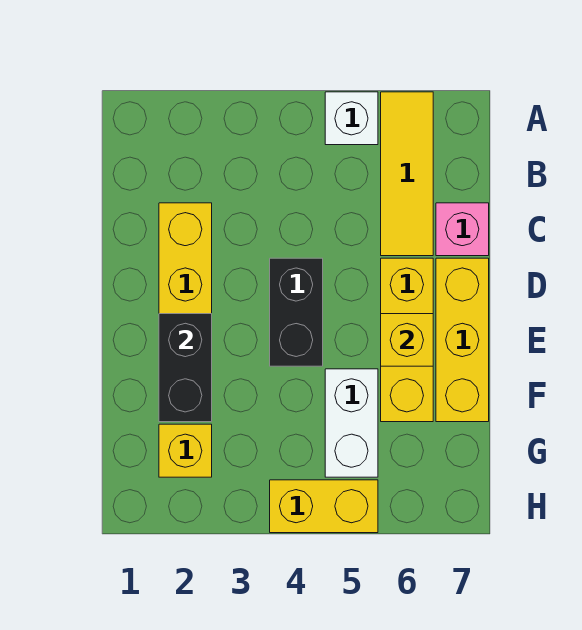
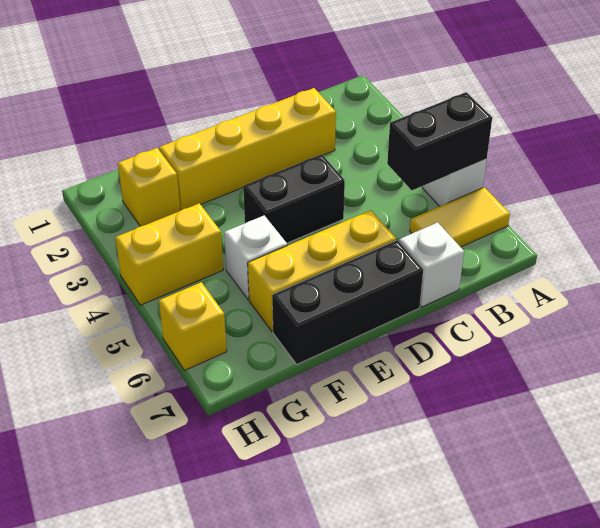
yellow tile A6:C6 level 1 -> yellow tile A6:B6 level 1
pink brick C7 level 1 -> white brick C7 level 1
yellow brick D7:F7 level 1 -> black brick D7:F7 level 1
black brick E2:F2 level 2 -> black brick A5:B5 level 2
yellow brick E6 level 2 -> yellow brick H6 level 1
white brick F5:G5 level 1 -> white brick F5 level 1
yellow brick H4:H5 level 1 -> yellow brick G4:H4 level 1

